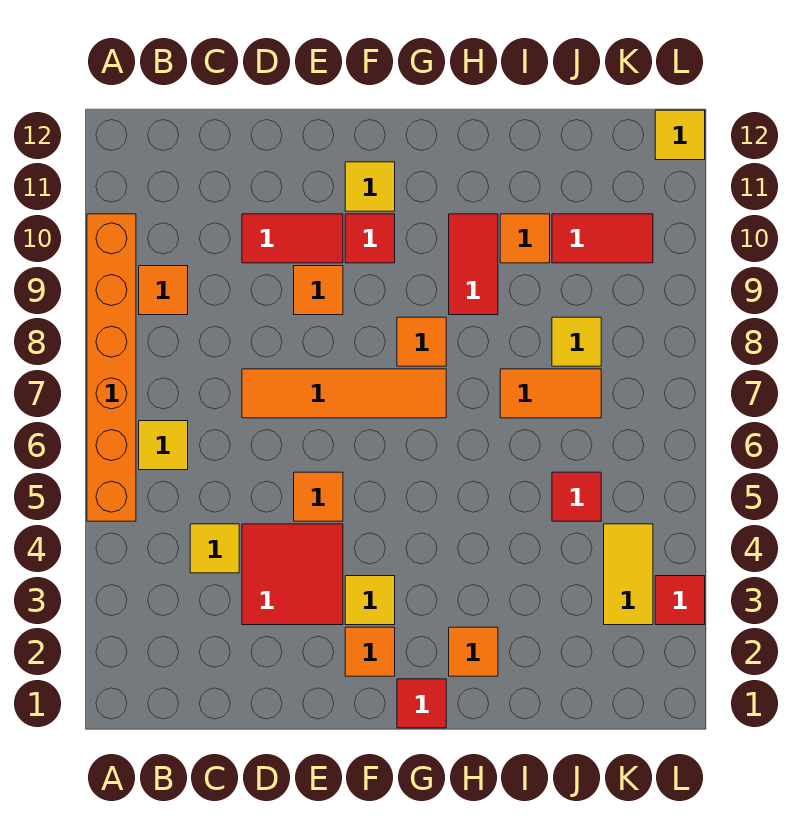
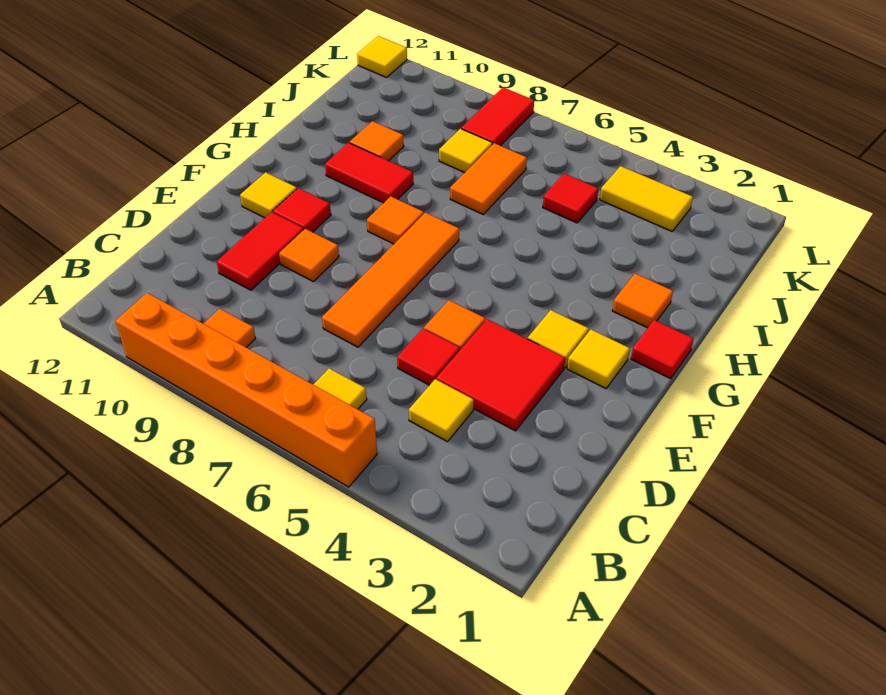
orange tile F2 level 1 -> yellow tile F2 level 1
red tile J10:K10 level 1 -> red tile K8:L8 level 1
red tile L3 level 1 -> red tile D5 level 1

